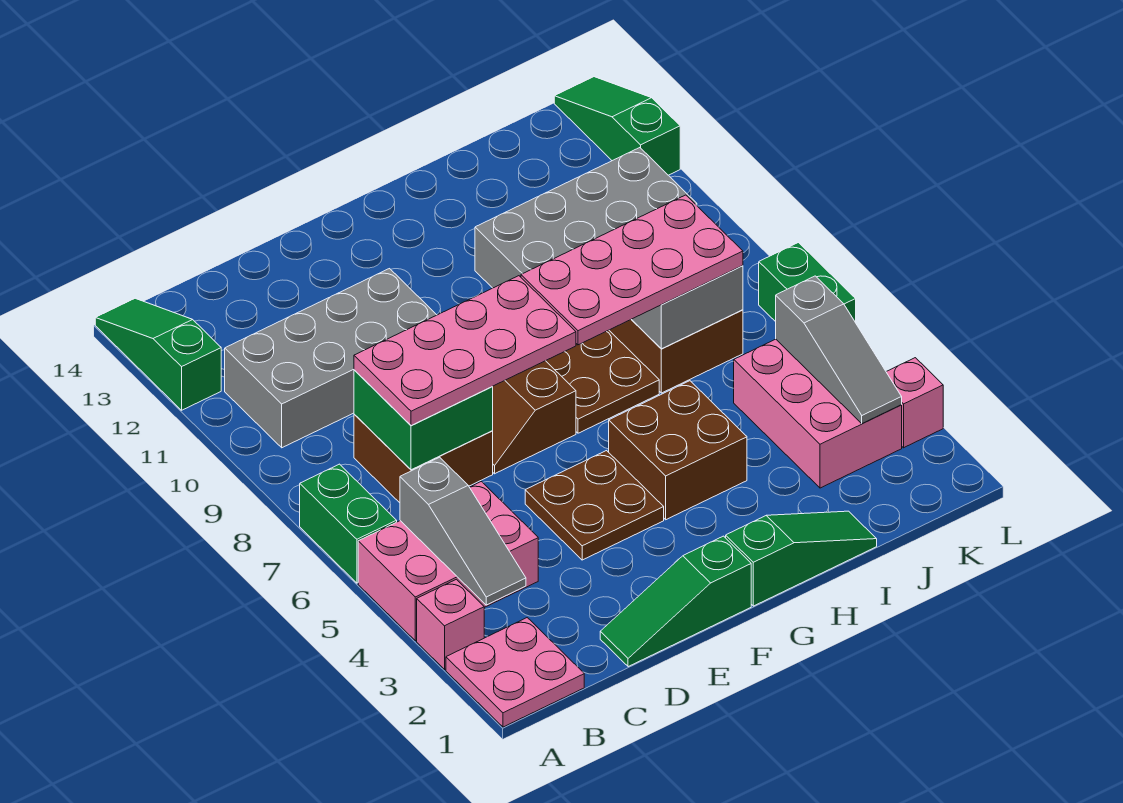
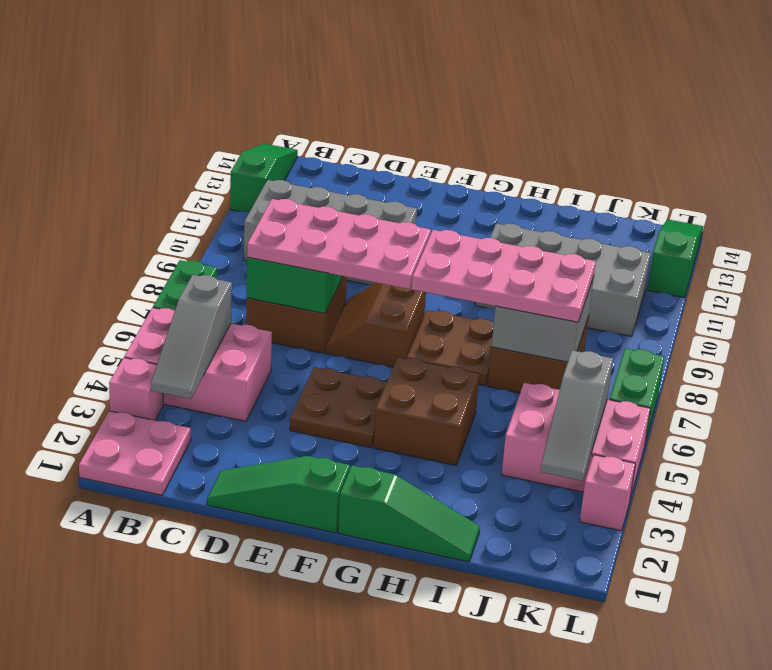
pink brick J3:K5 level 1 -> pink brick J4:L5 level 1

